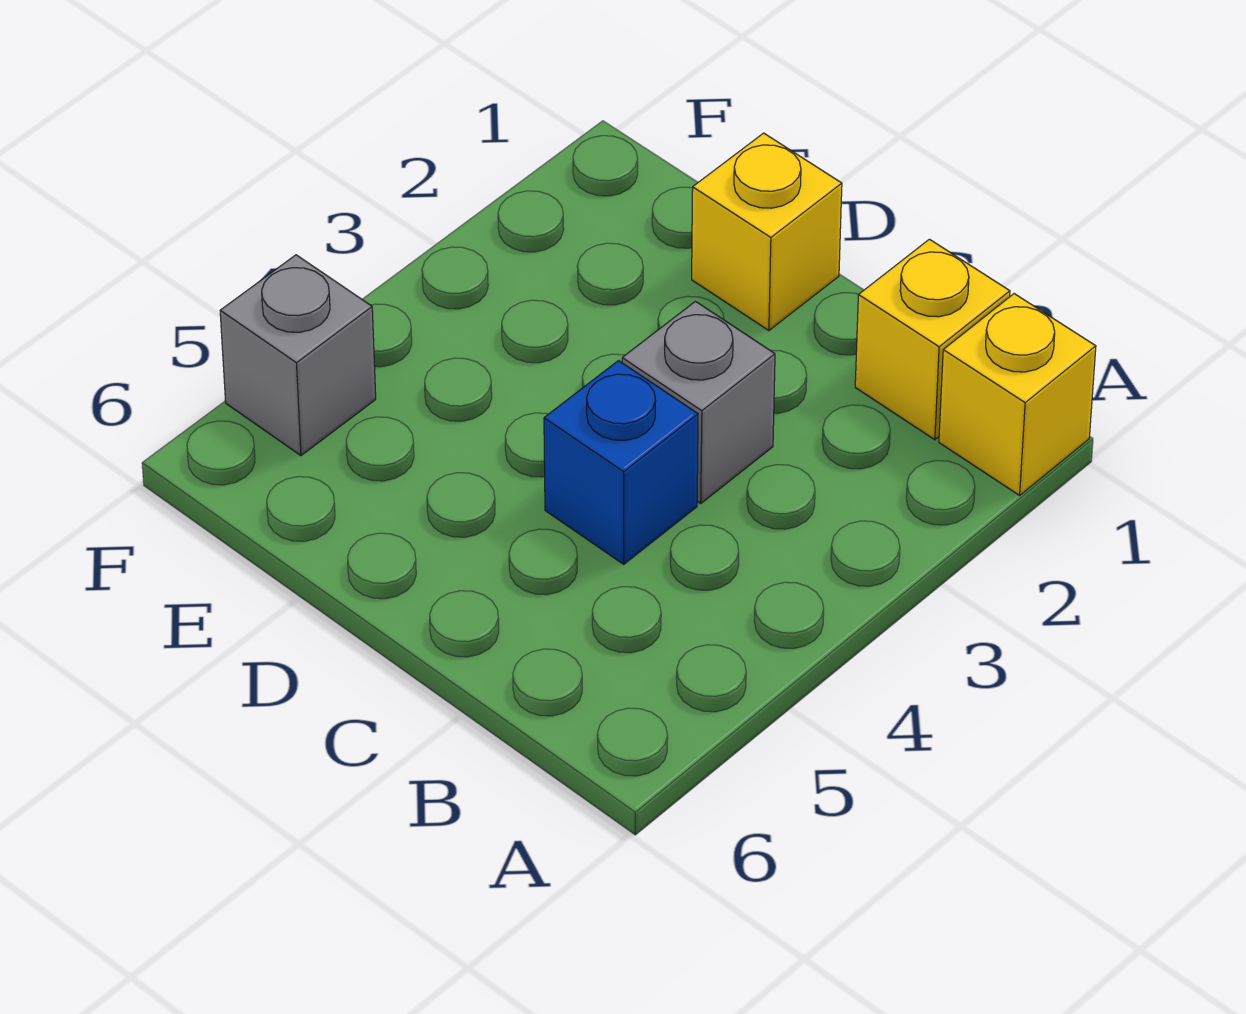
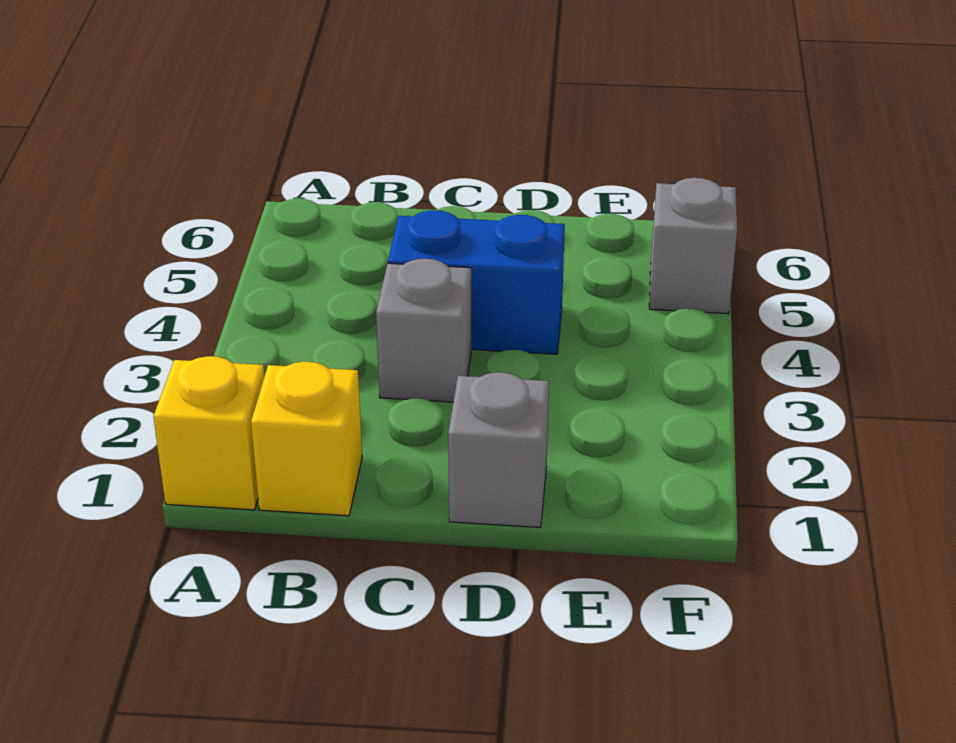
blue brick C4 level 1 -> blue brick C4:D4 level 1
yellow brick D1 level 1 -> grey brick D1 level 1

